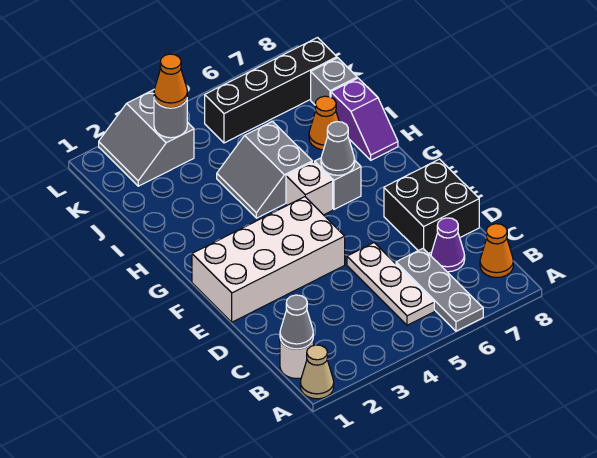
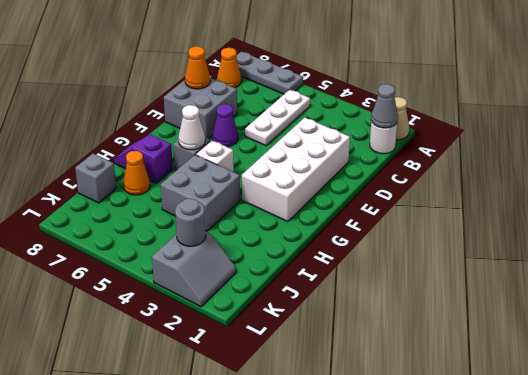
grey plate A6:C6 level 1 -> grey plate A6:A8 level 1
purple cone C7 level 1 -> purple cone E6 level 1
black brick D7:E8 level 1 -> grey brick D7:E8 level 1
white brick E1:F4 level 1 -> white brick D2:G3 level 1
grey cone G6 level 2 -> white cone G6 level 2
grey slope H4:I5 level 1 top 5 -> grey brick H4:I5 level 1
purple slope H8:I8 level 1 top I -> purple slope H7:H8 level 1 top 7
orange cone K3 level 3 -> orange cone D8 level 2
black brick K5:K8 level 1 -> none

